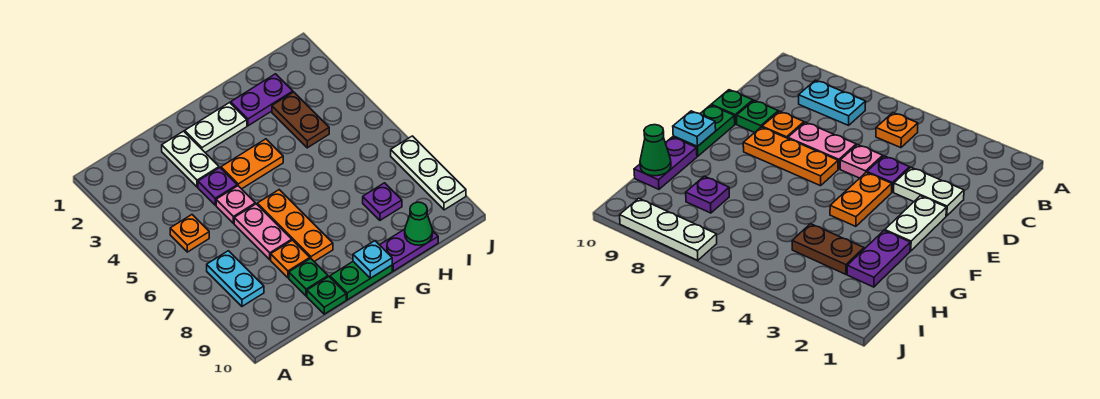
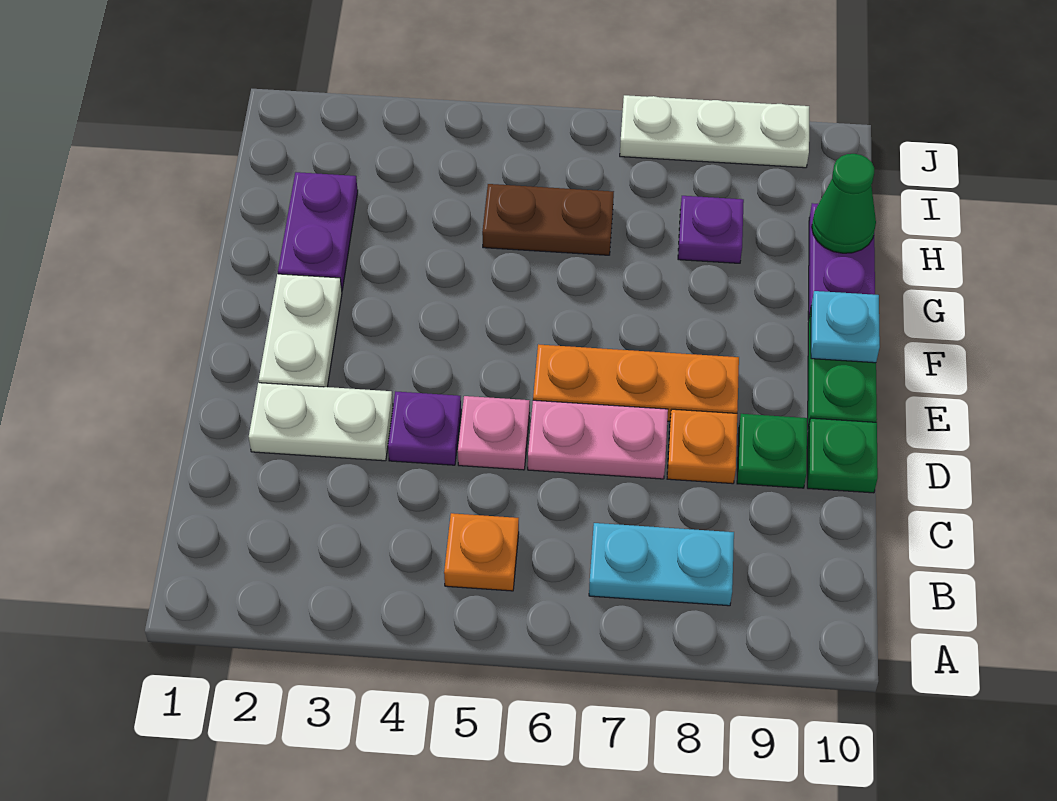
orange plate E4:F4 level 1 -> none
brown plate H3:H4 level 1 -> brown plate H5:H6 level 1

